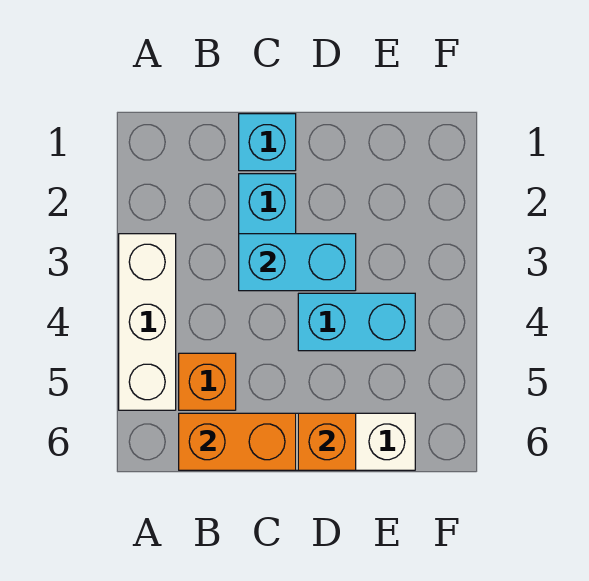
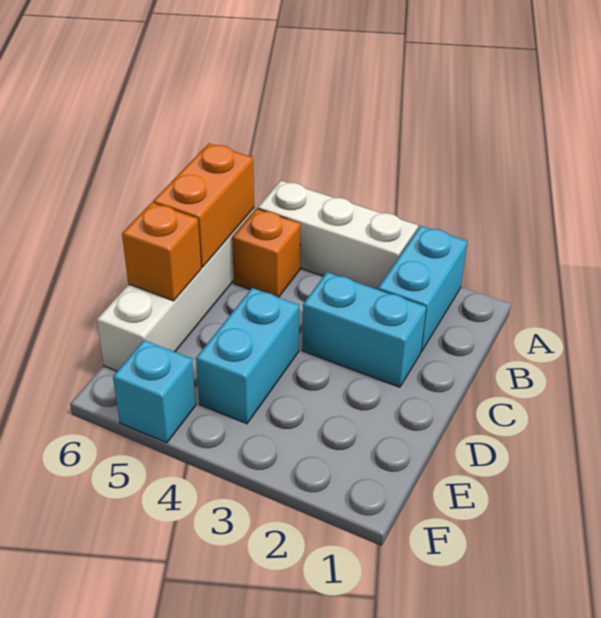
cyan brick C1 level 1 -> cyan brick F5 level 1
cyan brick C3:D3 level 2 -> cyan brick A2:B2 level 1

